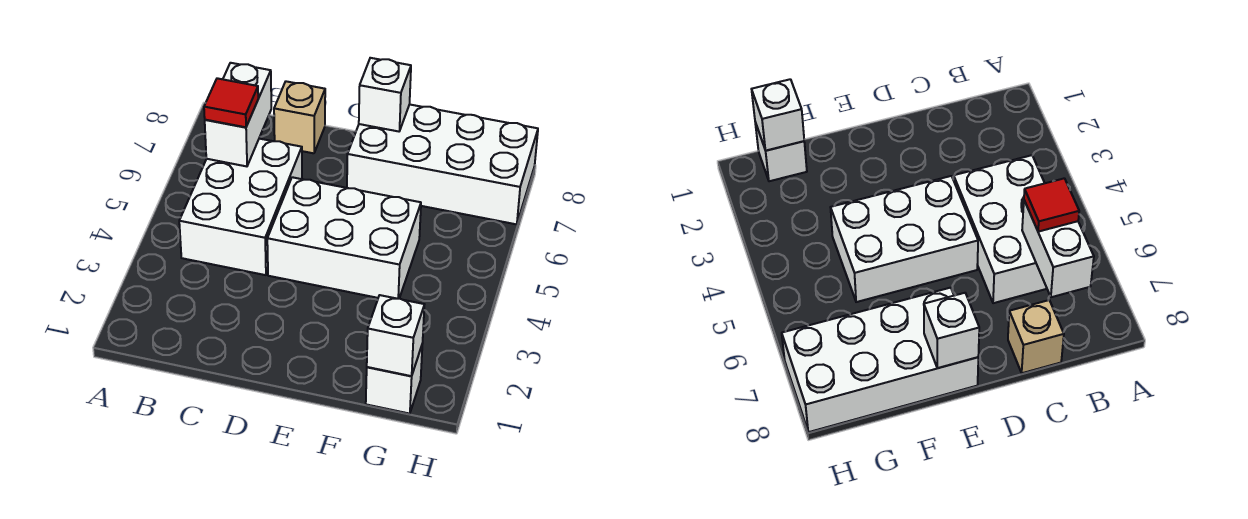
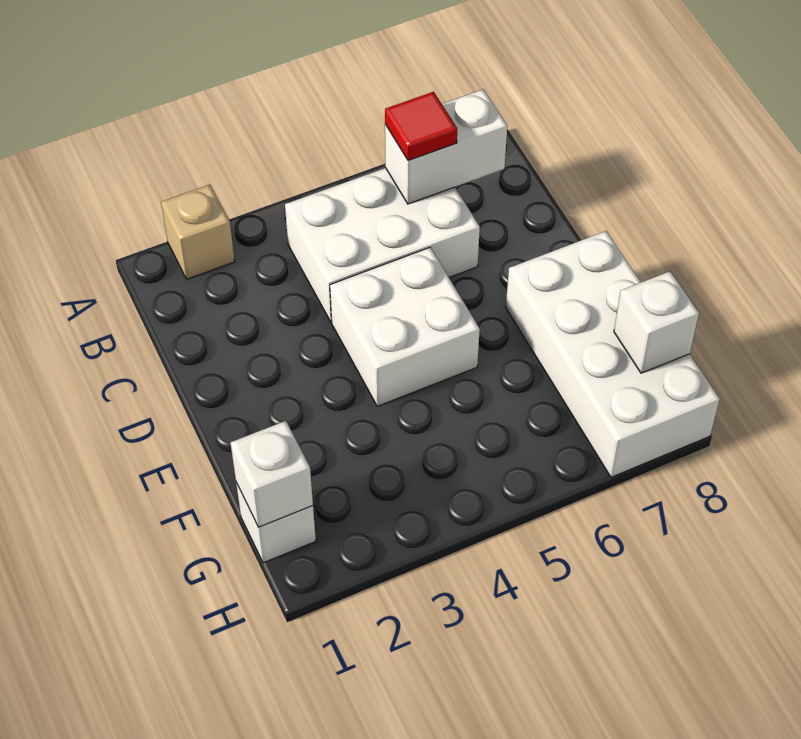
tan brick C8 level 1 -> tan brick A2 level 1
white brick D4:F5 level 1 -> white brick D4:E5 level 1
white brick E8 level 2 -> white brick G8 level 2

